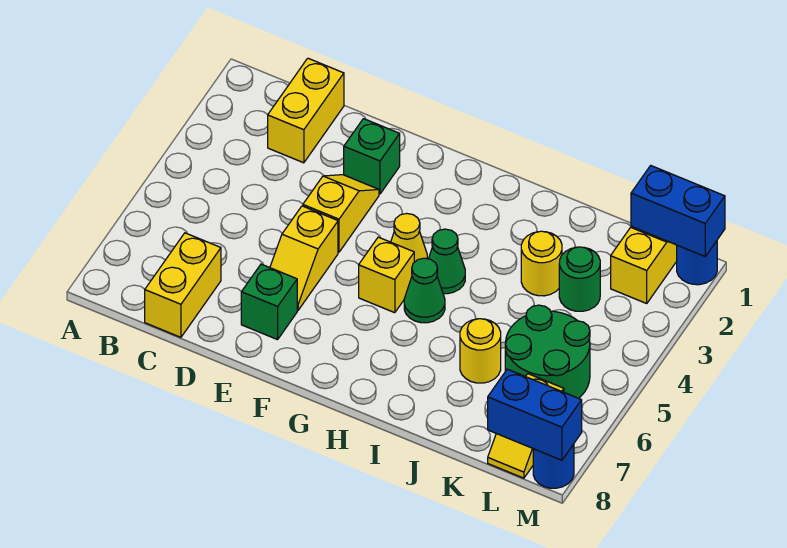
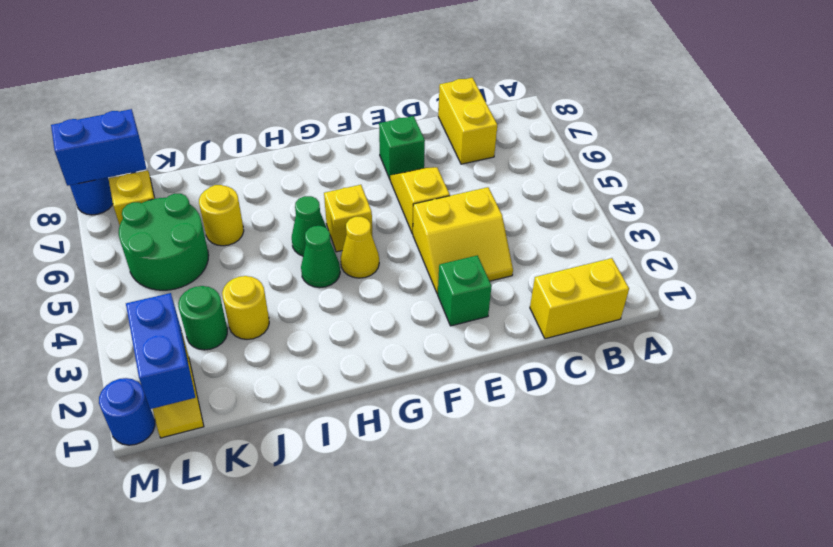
yellow brick C1:C2 level 1 -> yellow brick B1:C1 level 1
yellow slope E3:E4 level 1 top 4 -> yellow slope D3:E4 level 1 top 4
blue brick L1:M1 level 2 -> blue brick L1:L2 level 2

